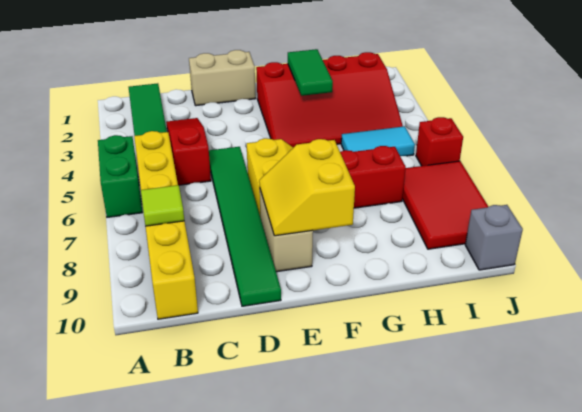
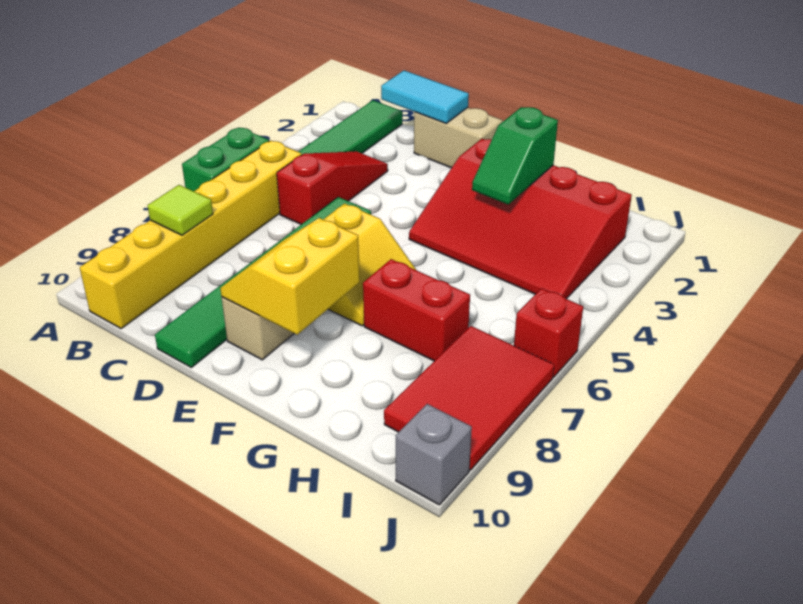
green tile G2:G3 level 2 -> green slope G2:G3 level 2 top 2
cyan tile H5:I5 level 1 -> cyan tile C1:D1 level 2

